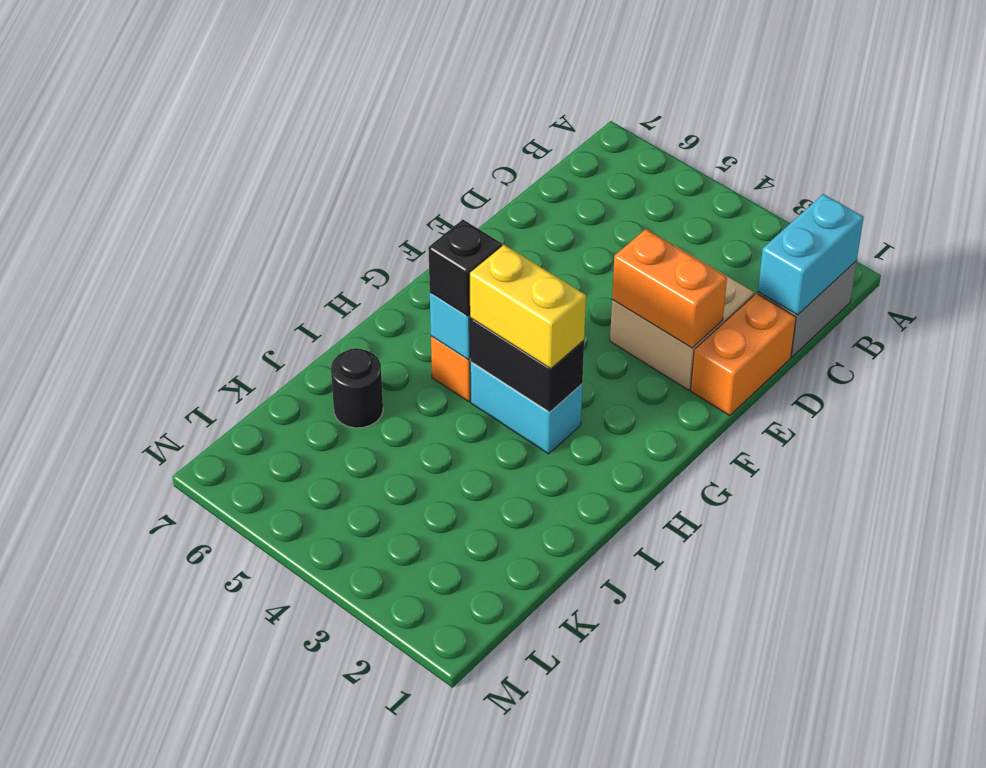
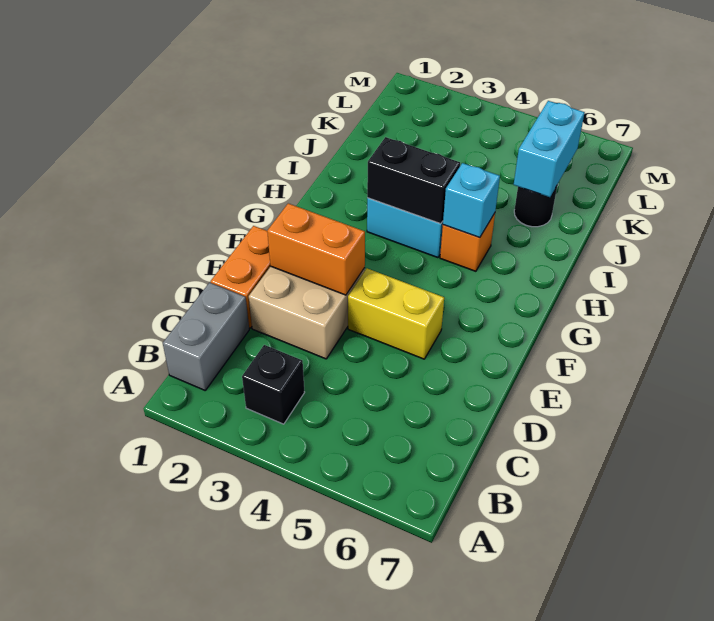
cyan brick B1:C1 level 2 -> cyan brick J6:K6 level 2
yellow brick H3:H4 level 3 -> yellow brick E4:E5 level 1
black brick H5 level 3 -> black brick B3 level 1

